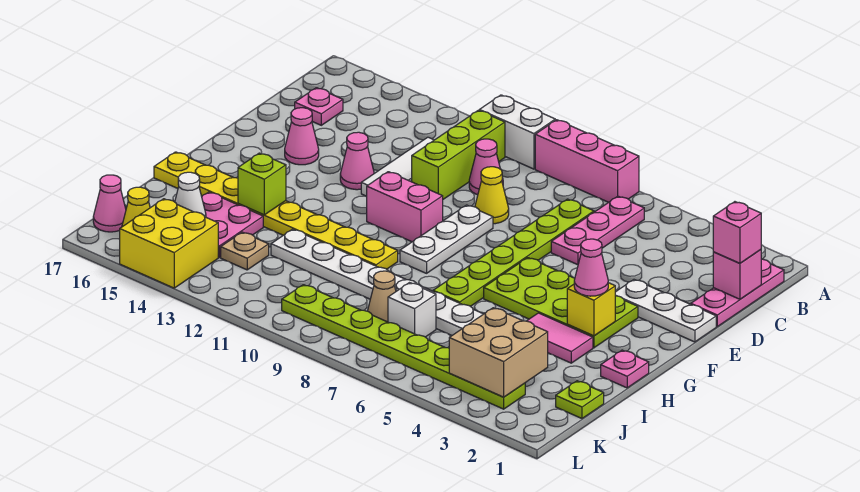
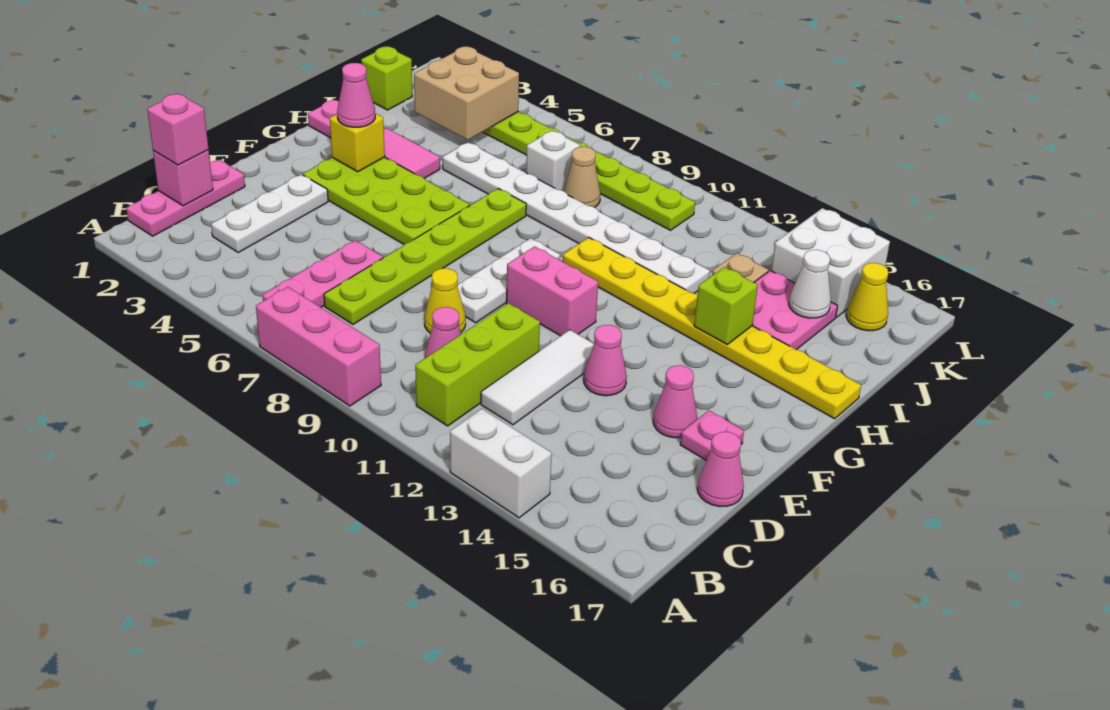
white brick A10:A11 level 1 -> white brick A13:A14 level 1
pink plate C16 level 1 -> pink plate E16 level 1
white plate E1:E3 level 1 -> white plate C3:E3 level 1
lime plate J1 level 1 -> lime brick J1 level 1
yellow brick K14:L15 level 1 -> white brick K14:L15 level 1
pink cone K17 level 1 -> pink cone D17 level 1

